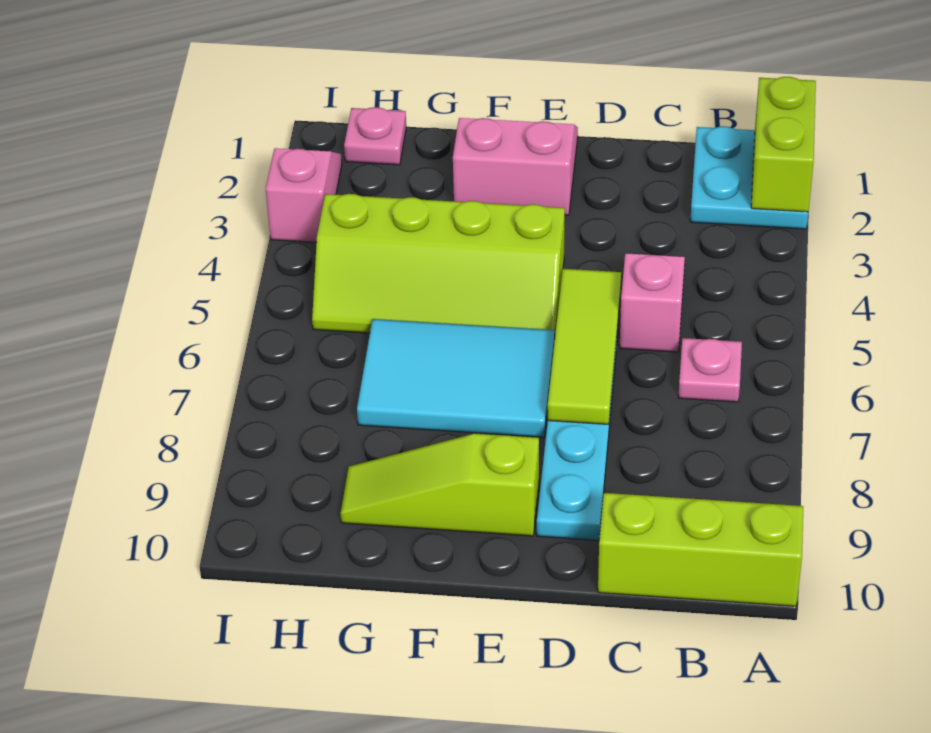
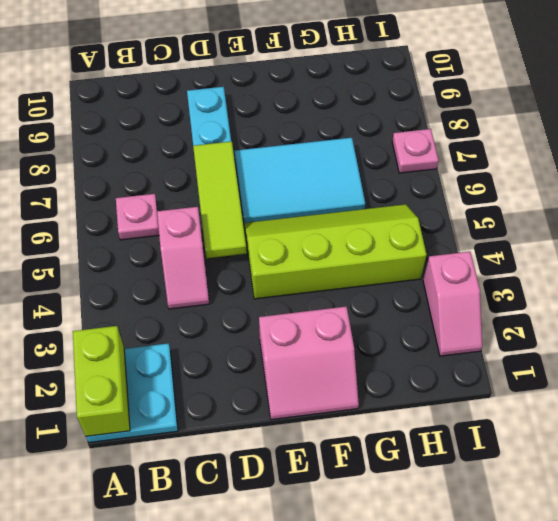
lime brick A10:C10 level 1 -> none
lime slope E9:G9 level 1 top E -> none
pink plate H1 level 1 -> pink plate I7 level 1

